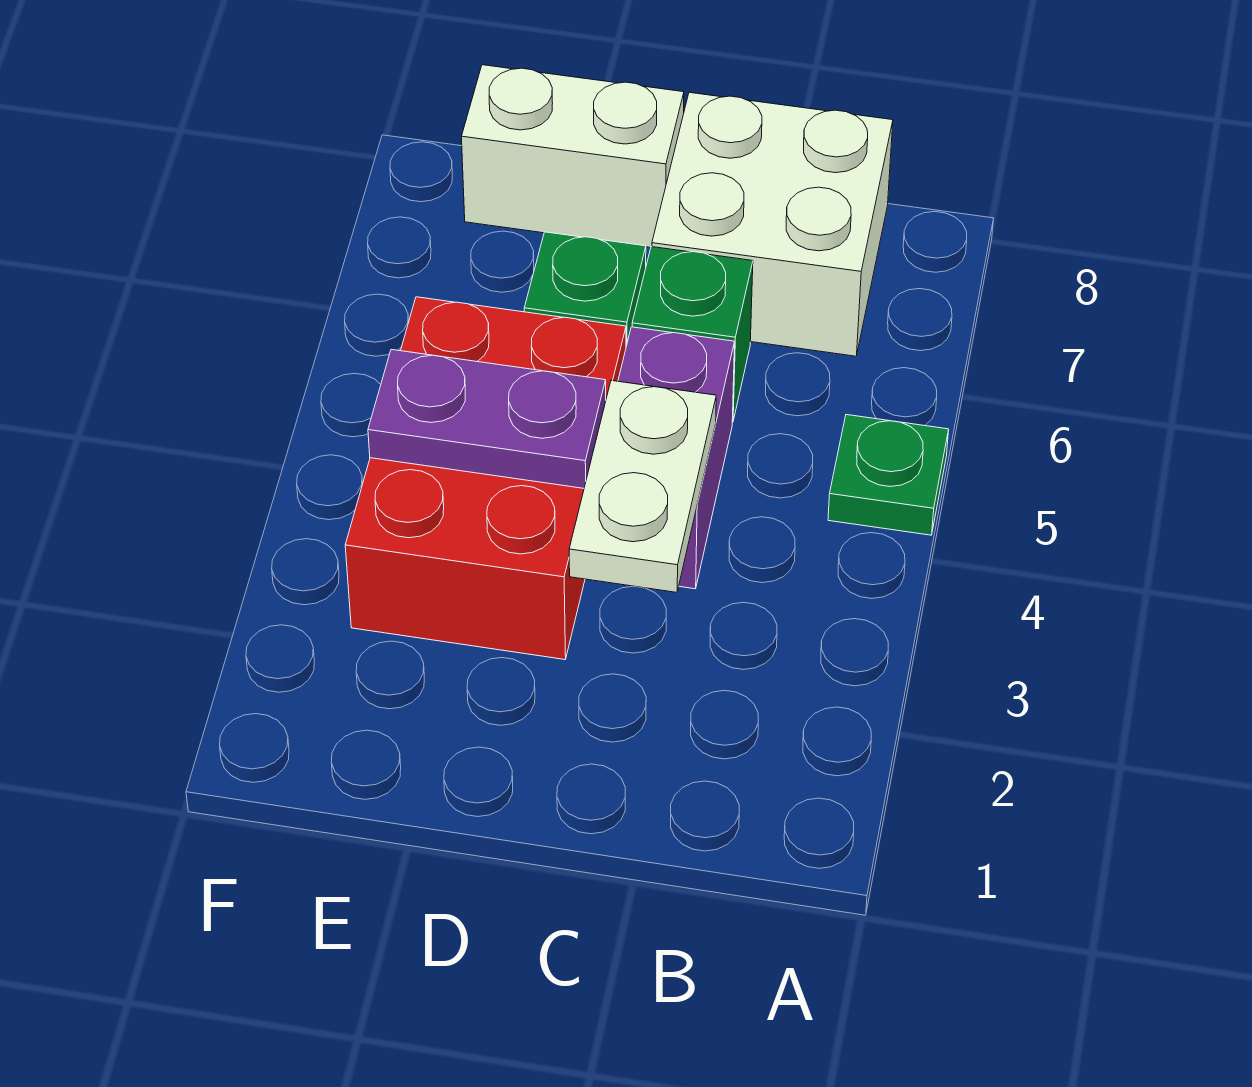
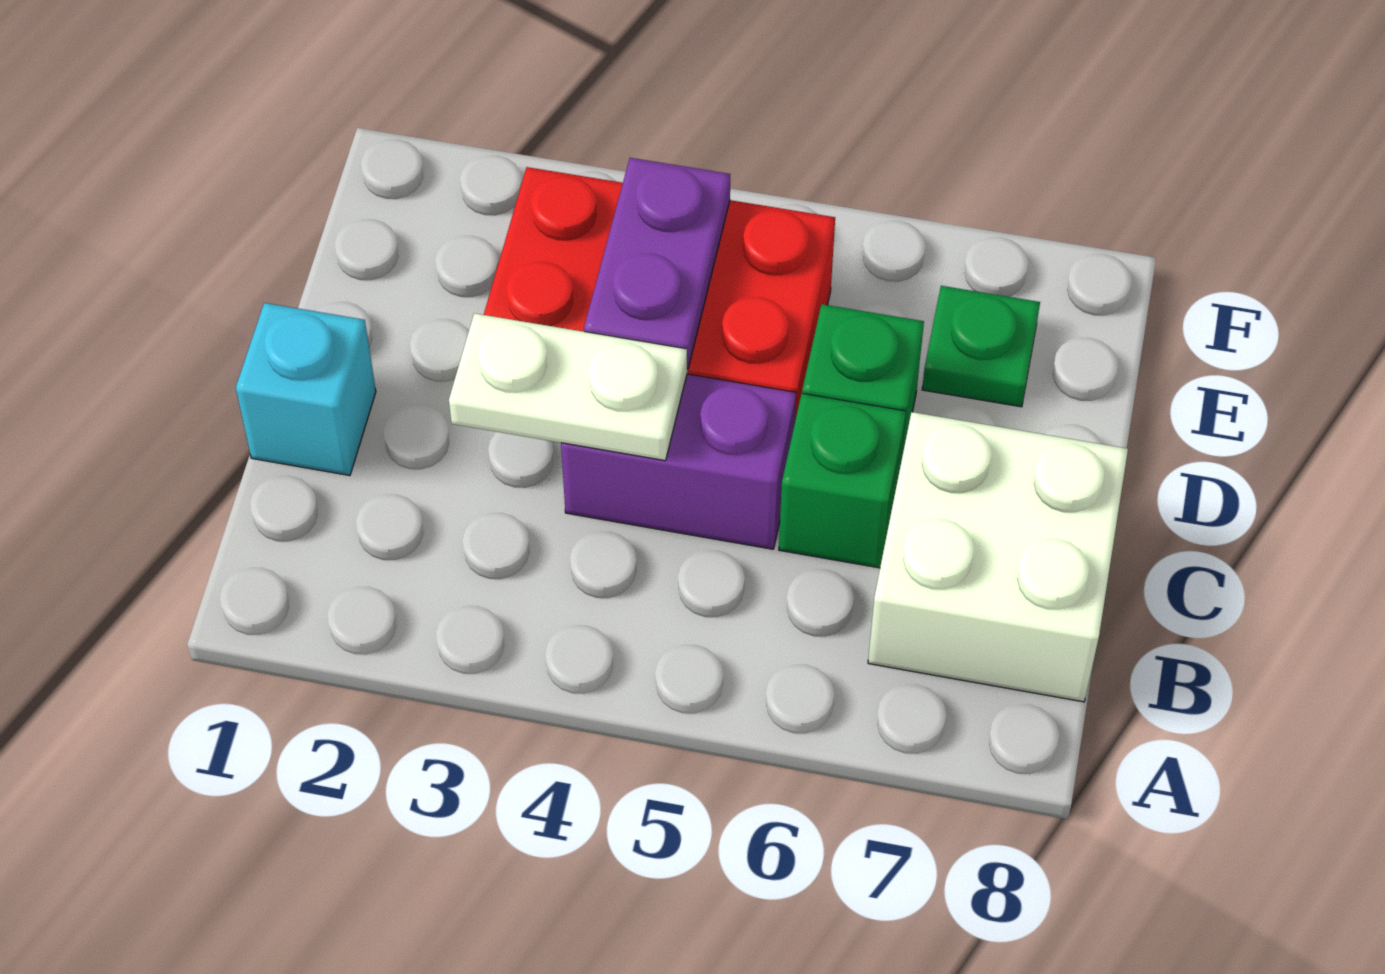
green plate A5 level 1 -> green plate E7 level 1
none -> cyan brick C1 level 1
white brick D8:E8 level 1 -> none

